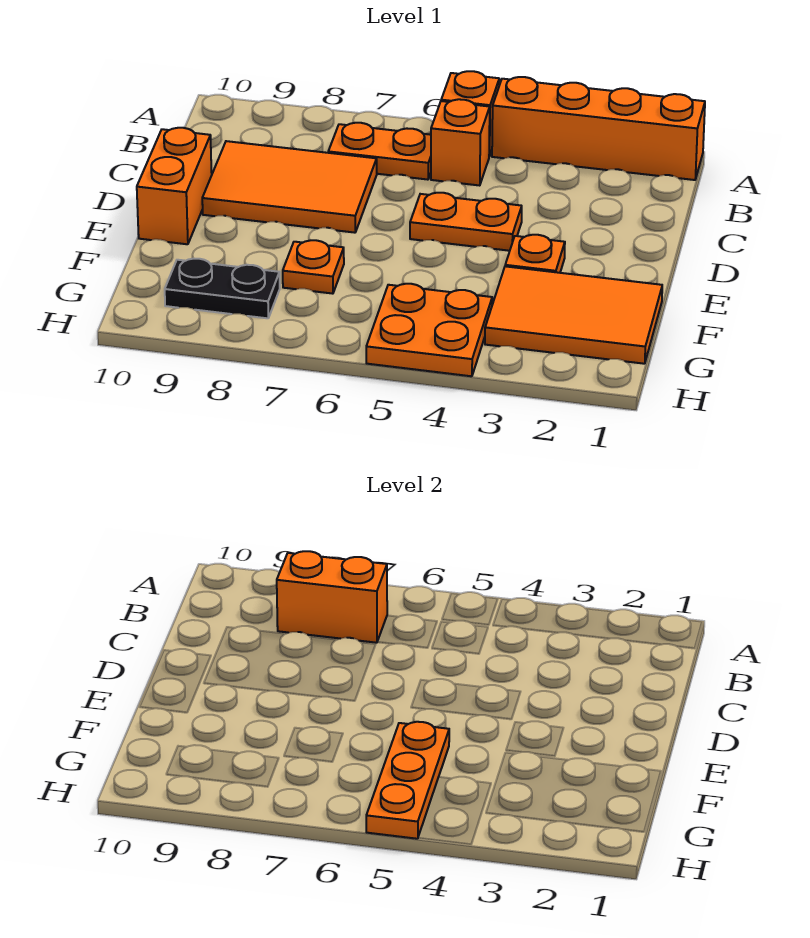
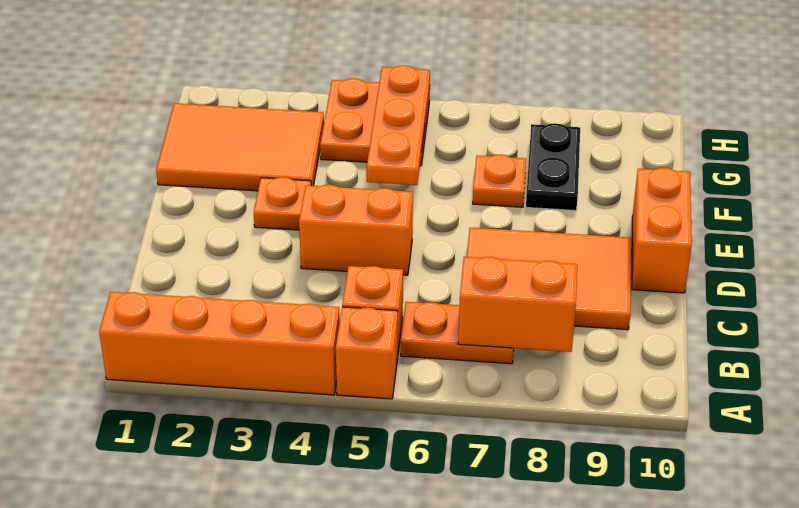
orange plate D4:D5 level 1 -> orange brick D4:D5 level 1
black plate G8:G9 level 1 -> black plate F8:G8 level 1

